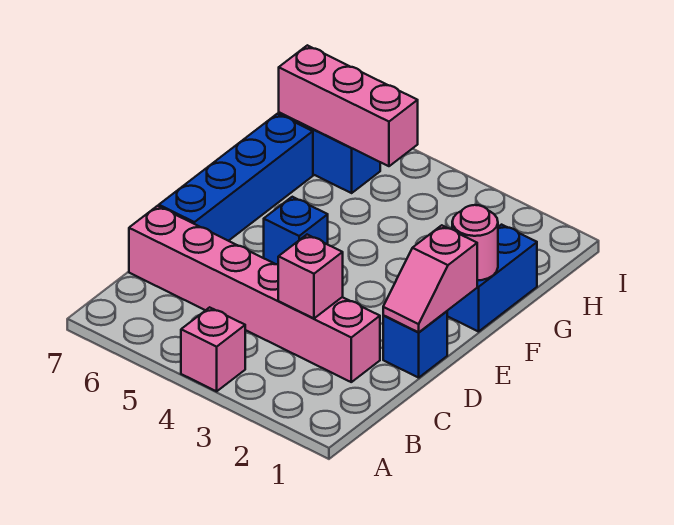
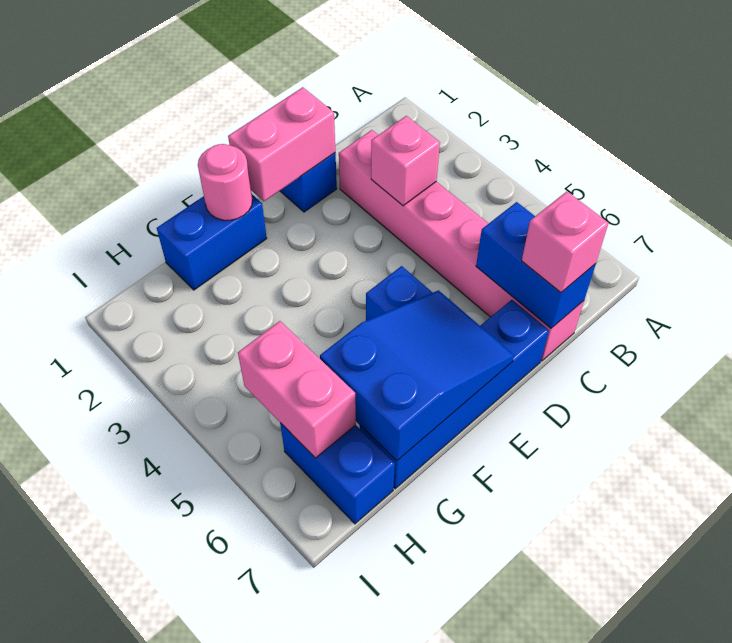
pink brick A4 level 1 -> pink brick C7 level 3
none -> blue brick C6:C7 level 2
pink slope D1:E1 level 2 top E -> pink brick D1:E1 level 2
none -> blue slope E6:G7 level 2 top G
pink brick H5:H7 level 2 -> pink brick H5:H6 level 2

